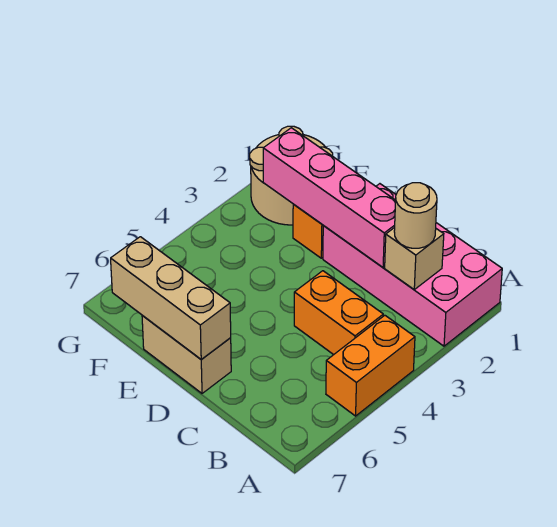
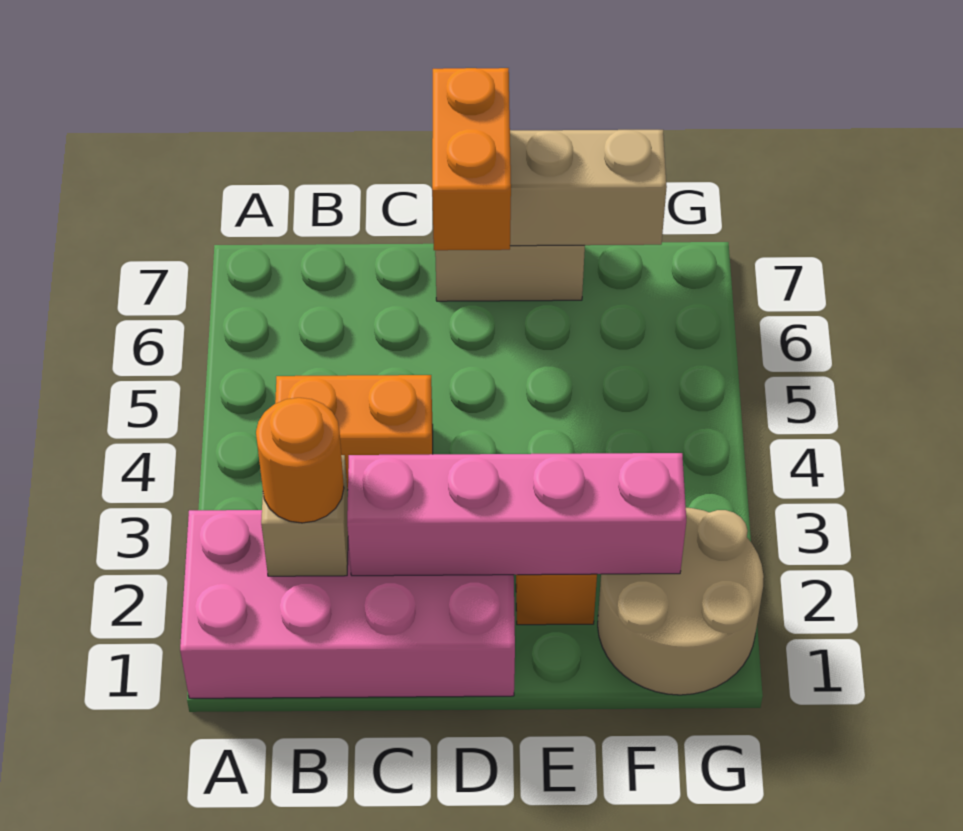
orange brick A4:A5 level 1 -> orange brick D6:D7 level 3
tan round brick B2 level 3 -> orange round brick B2 level 3

